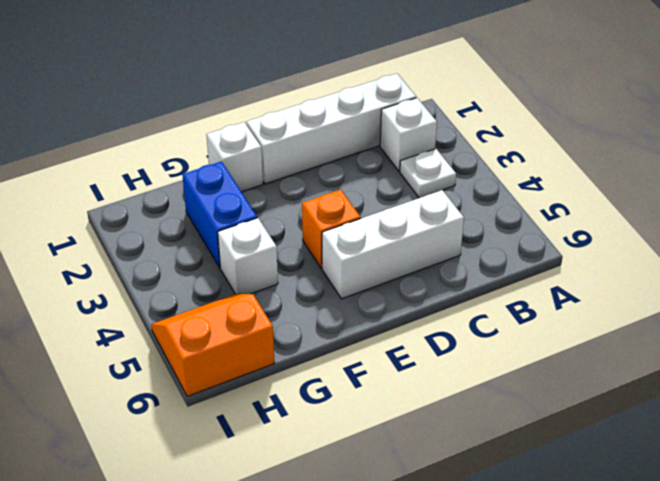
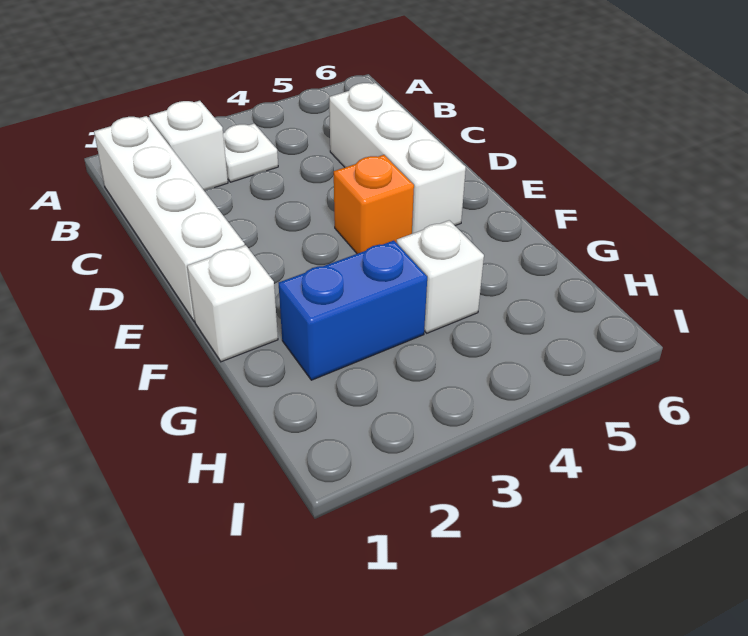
orange slope H5:I6 level 1 top 6 -> none

